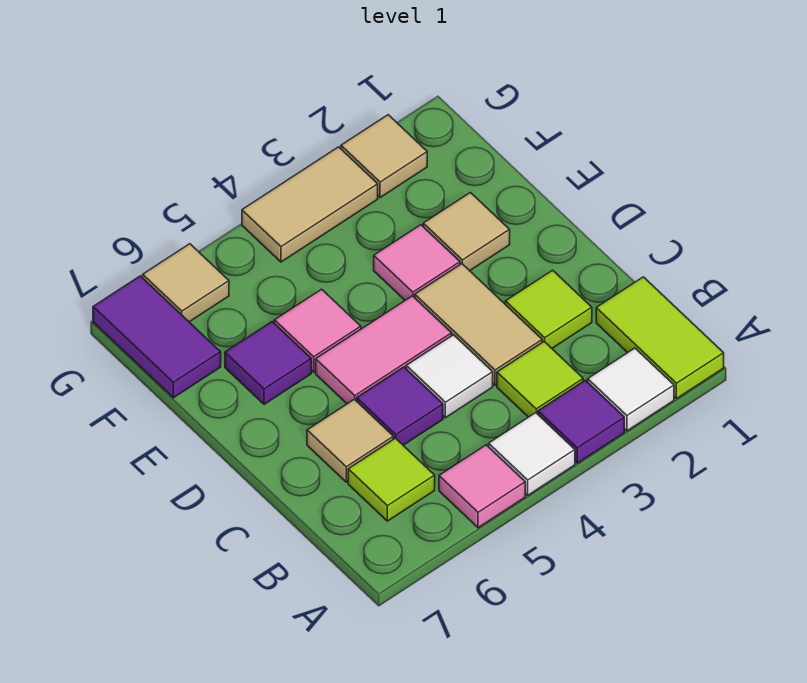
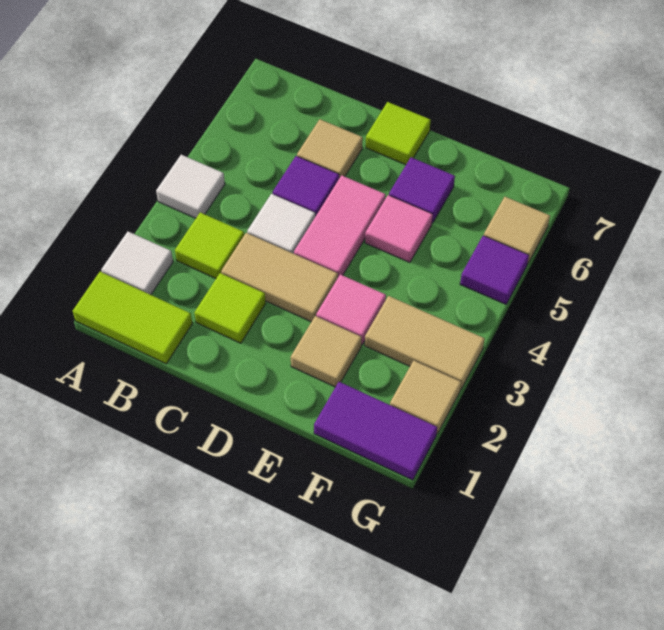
purple tile A3 level 1 -> purple tile G5 level 1
pink tile A5 level 1 -> none
lime tile B6 level 1 -> lime tile D7 level 1
purple tile F7:G7 level 1 -> purple tile F1:G1 level 1
tan tile G3:G4 level 1 -> tan tile F3:G3 level 1

